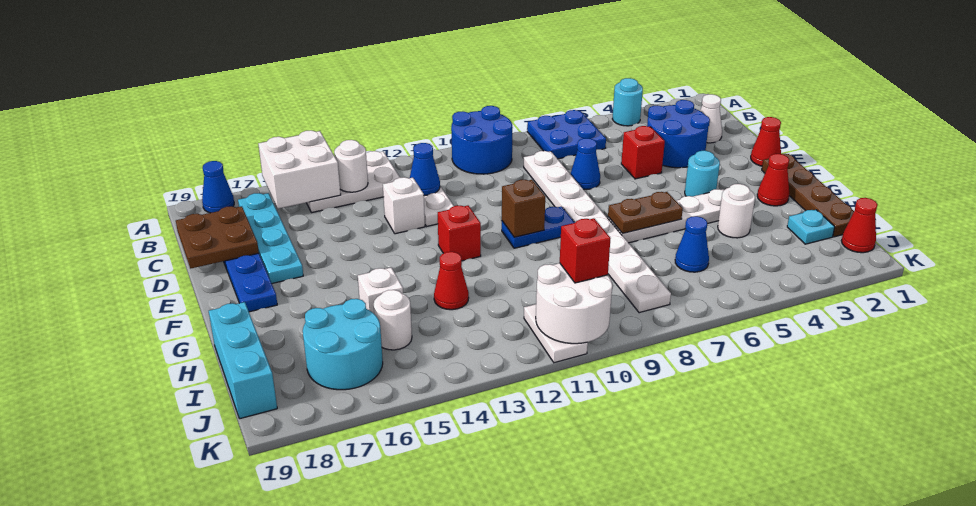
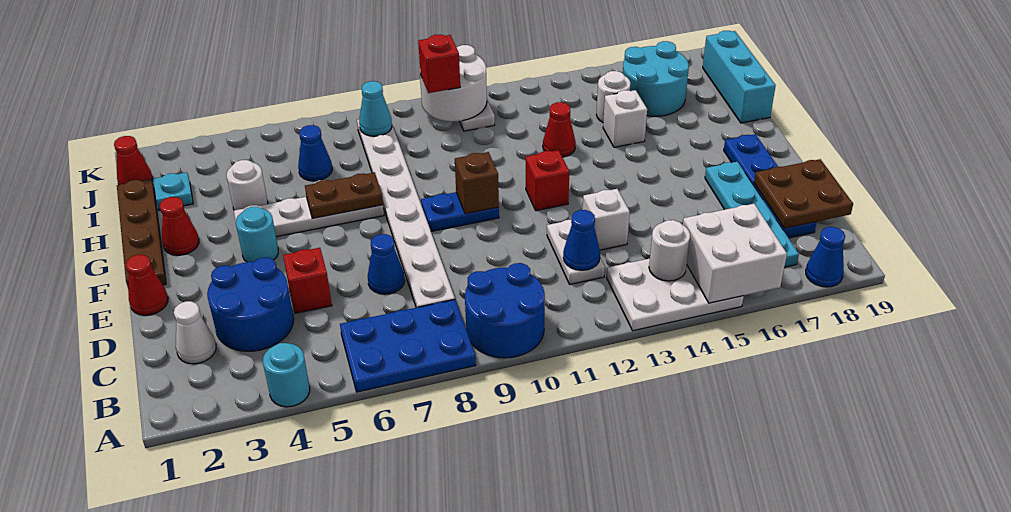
blue plate A6:B7 level 1 -> blue plate A6:B8 level 1
none -> cyan cone J8 level 2

